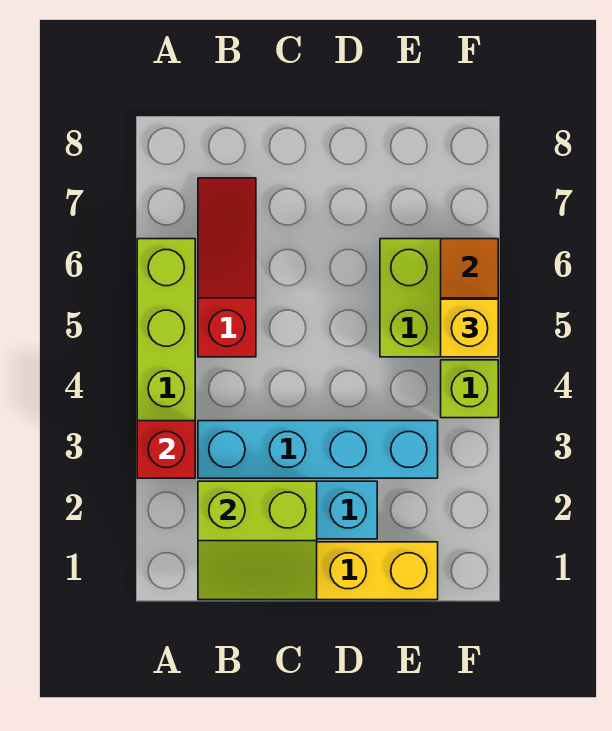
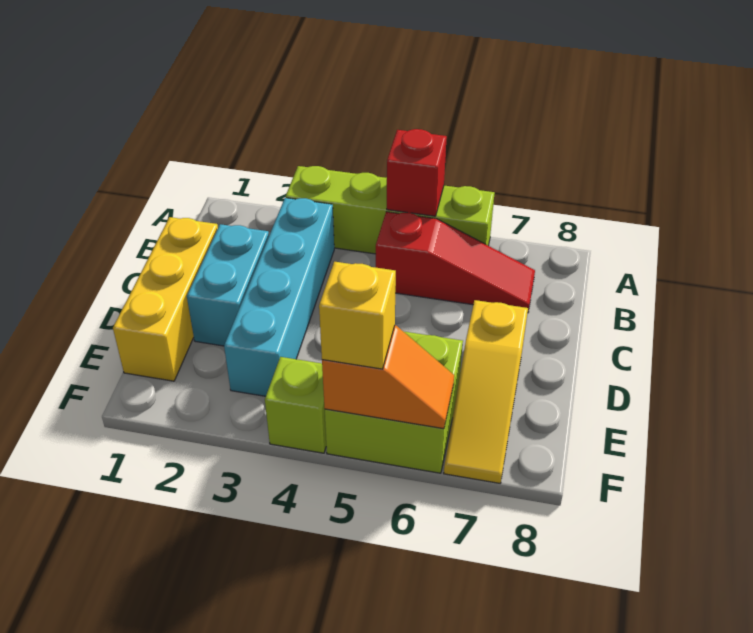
red brick A3 level 2 -> red brick A5 level 2
lime slope B1:C2 level 2 top 2 -> none
none -> yellow slope D7:F7 level 1 top D

